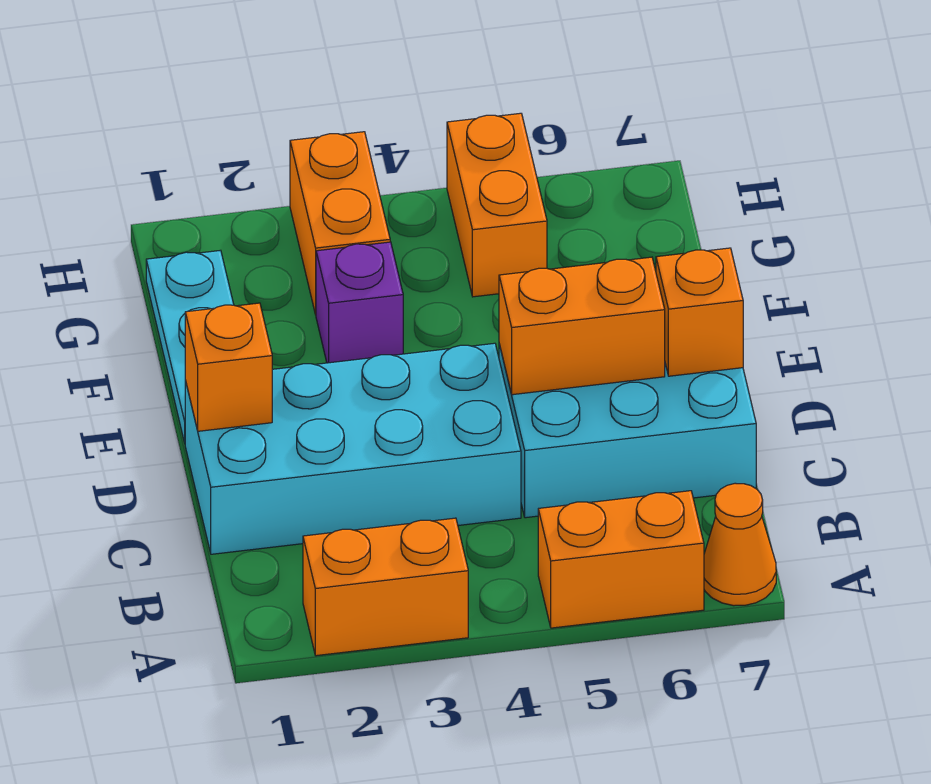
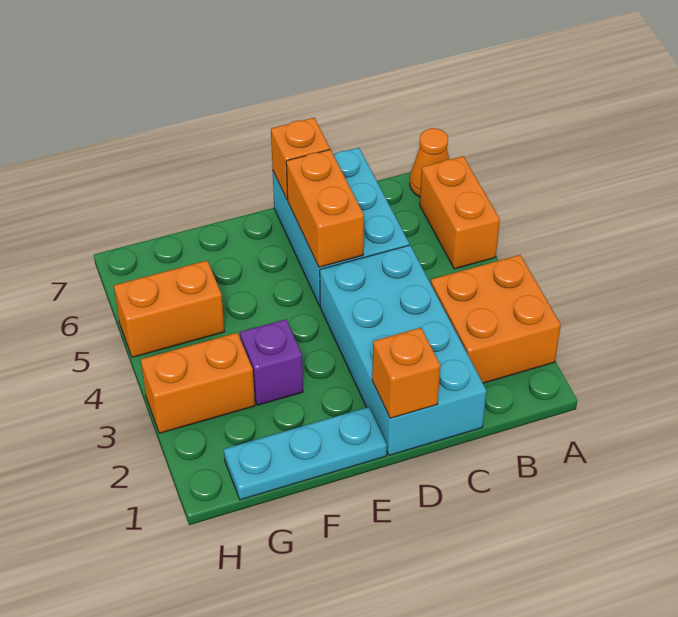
orange brick A2:A3 level 1 -> orange brick A2:B3 level 1

